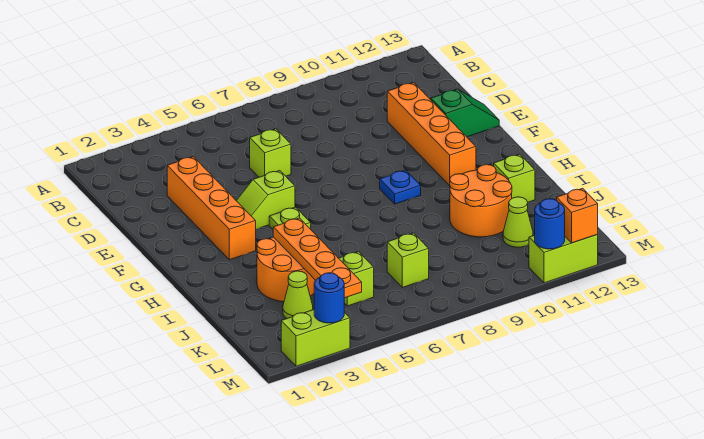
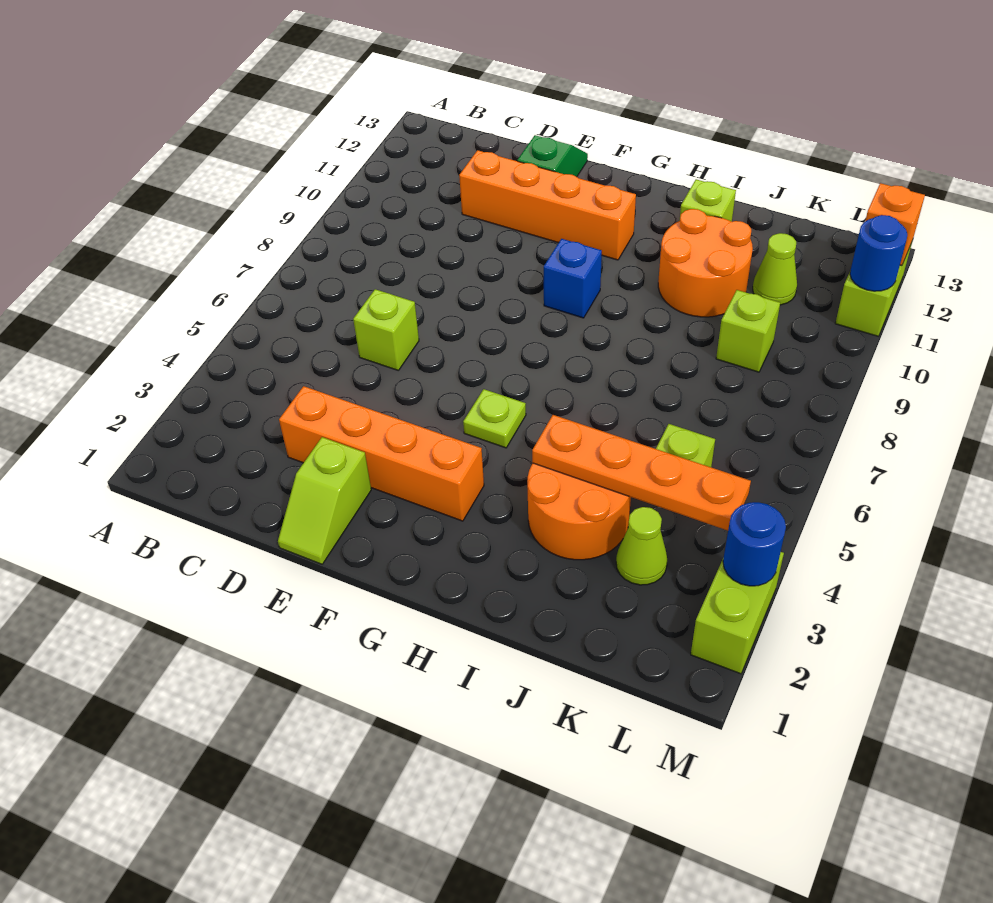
lime slope F4:F5 level 1 top 5 -> lime slope E1:E2 level 1 top 2
blue plate G9 level 1 -> blue brick G9 level 1
lime brick K7 level 1 -> lime brick K9 level 1

